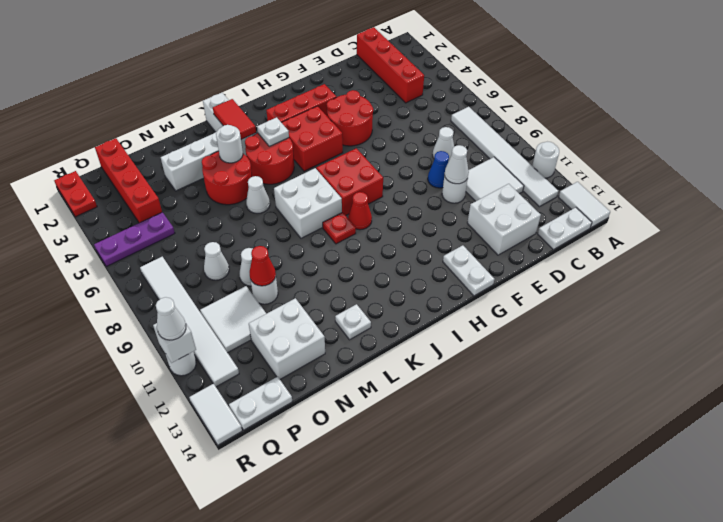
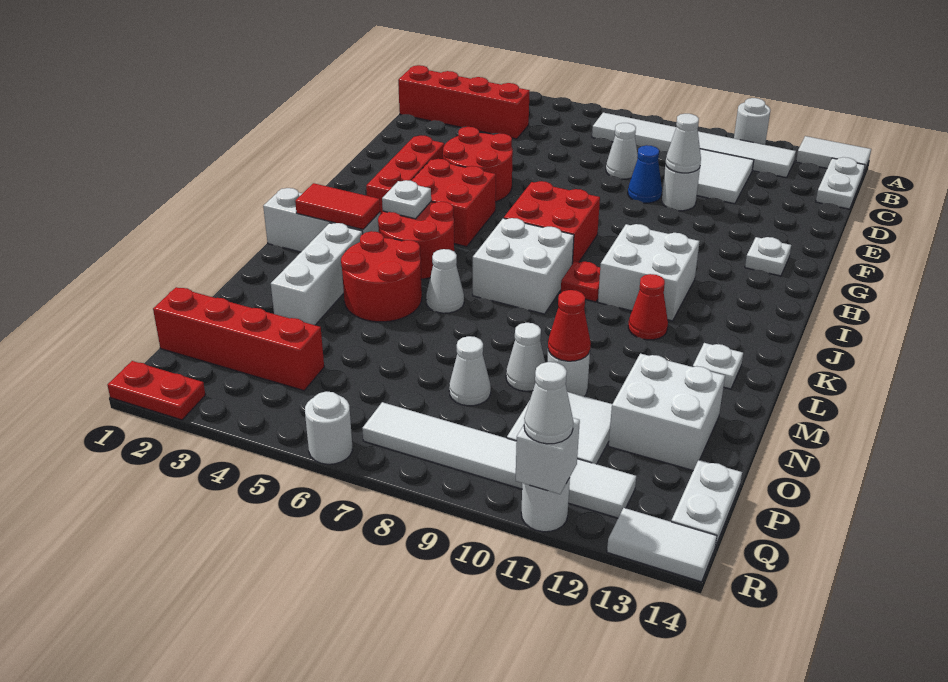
white brick D12:E13 level 1 -> white brick I10:J11 level 1
white plate G13:G14 level 1 -> white plate G13 level 1
red cone I9 level 1 -> red cone K11 level 1
white round brick L4 level 2 -> white round brick R6 level 1
purple plate P5:R5 level 1 -> none

